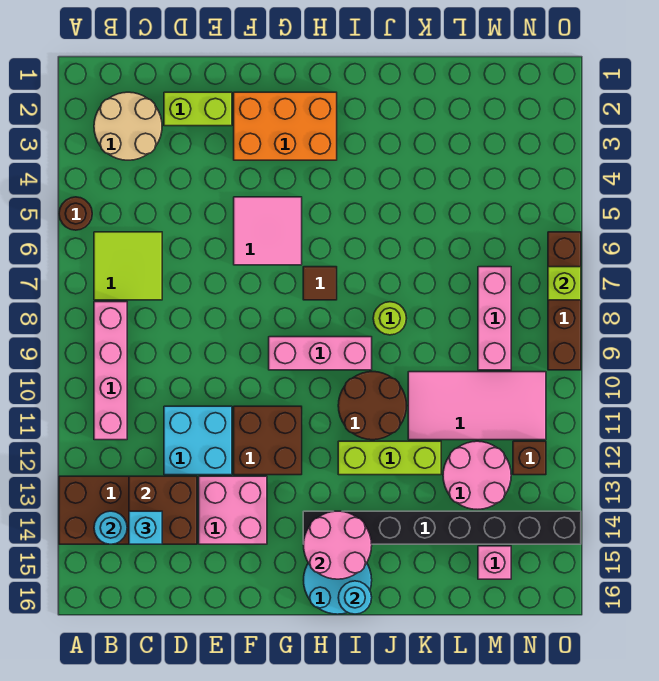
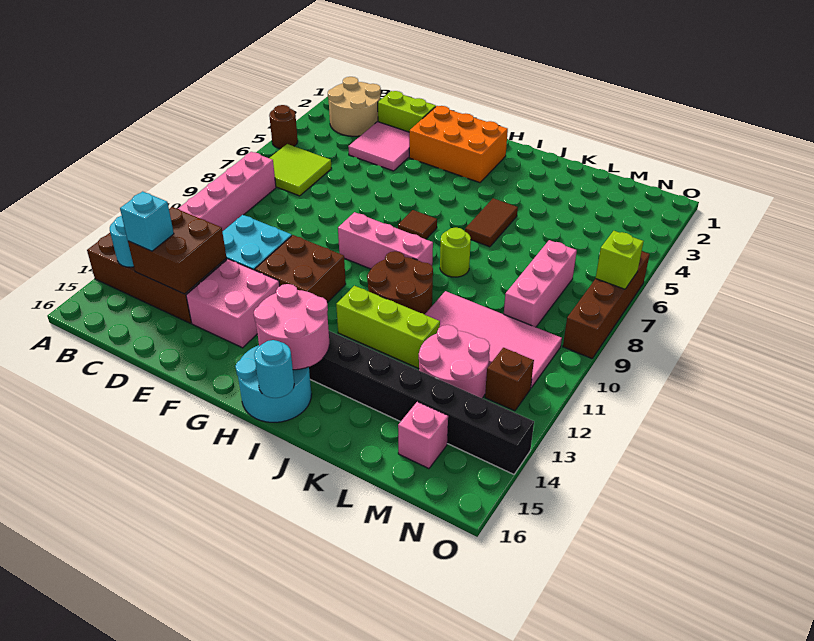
pink tile F5:G6 level 1 -> pink tile D3:E4 level 1
none -> brown tile J5:J6 level 1

